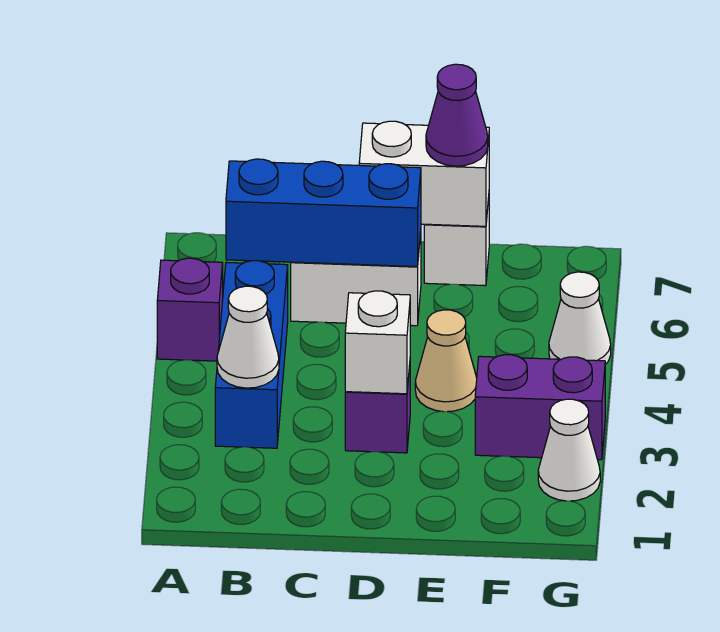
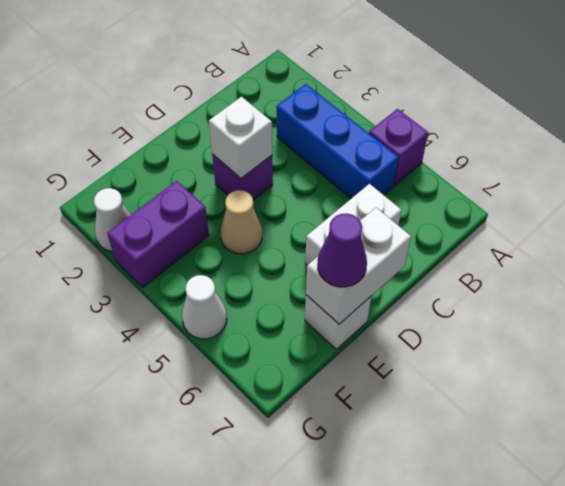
white cone B3 level 2 -> none
blue brick B6:D6 level 2 -> none

